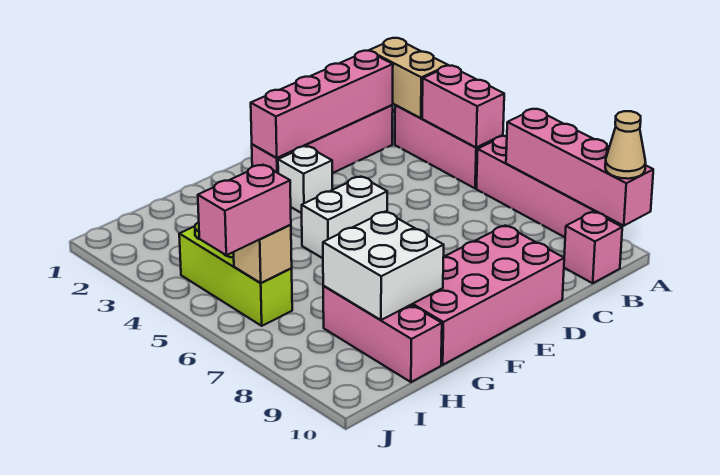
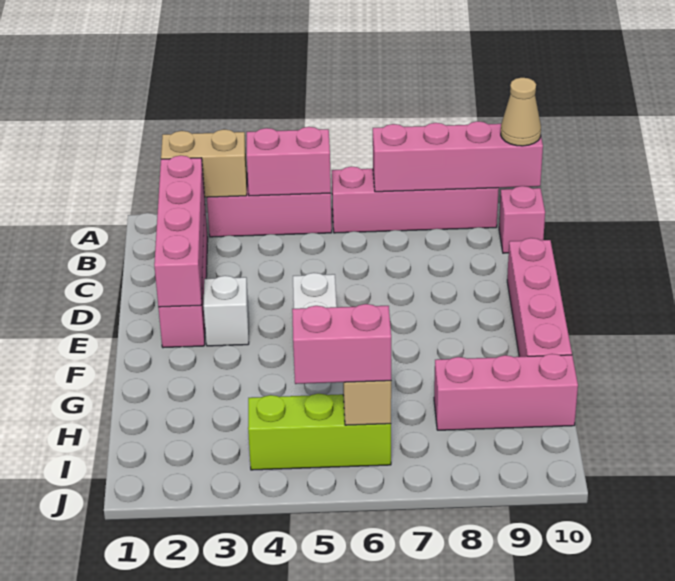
pink brick D9:G10 level 1 -> pink brick D10:G10 level 1
white brick G8:H9 level 2 -> none
pink brick I6:J6 level 3 -> pink brick I5:I6 level 3

